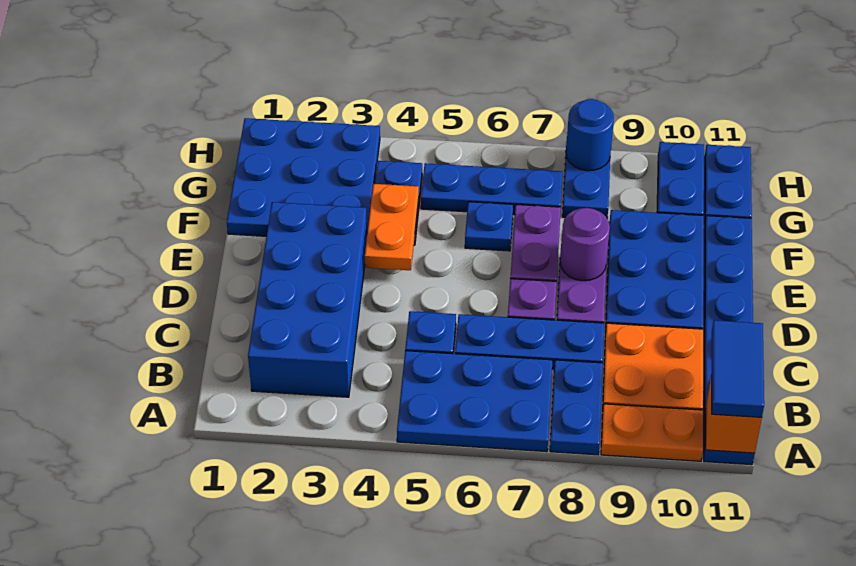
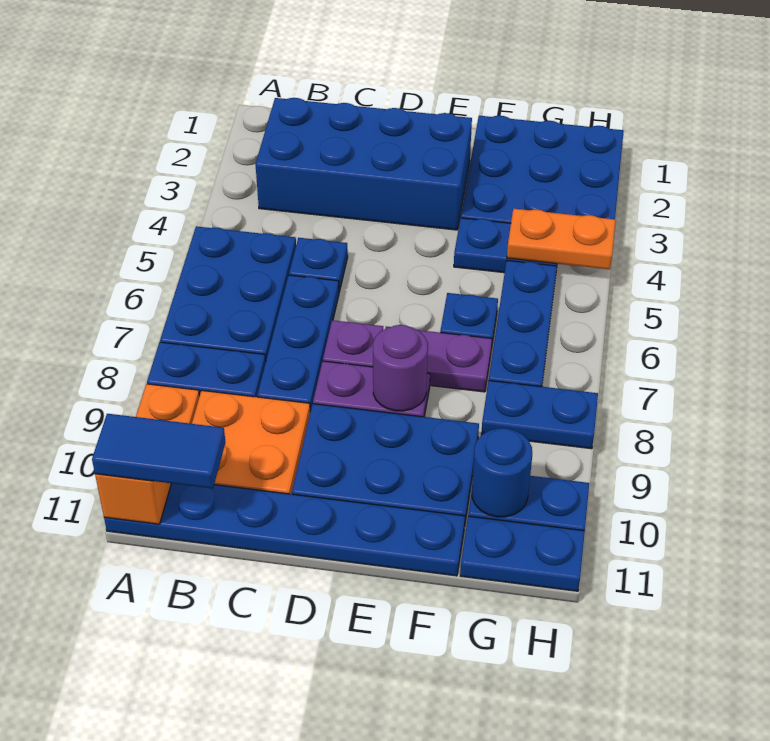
orange plate E4:F4 level 2 -> orange plate G4:H4 level 2
blue round brick H8 level 2 -> blue round brick G10 level 2

